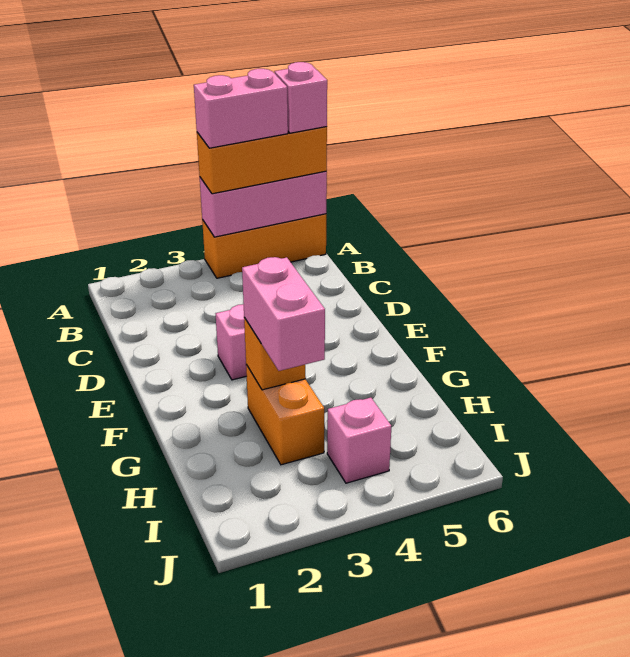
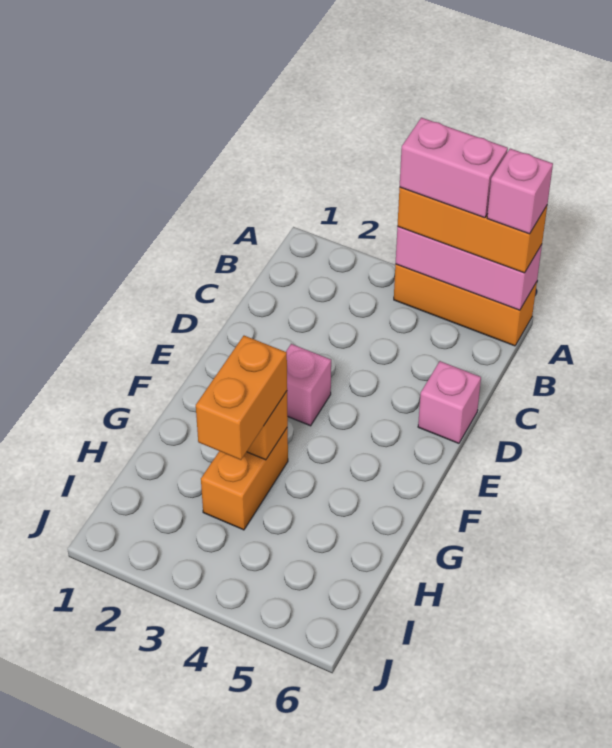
pink brick G3:H3 level 3 -> orange brick G3:H3 level 3
pink brick I4 level 1 -> pink brick D6 level 1

